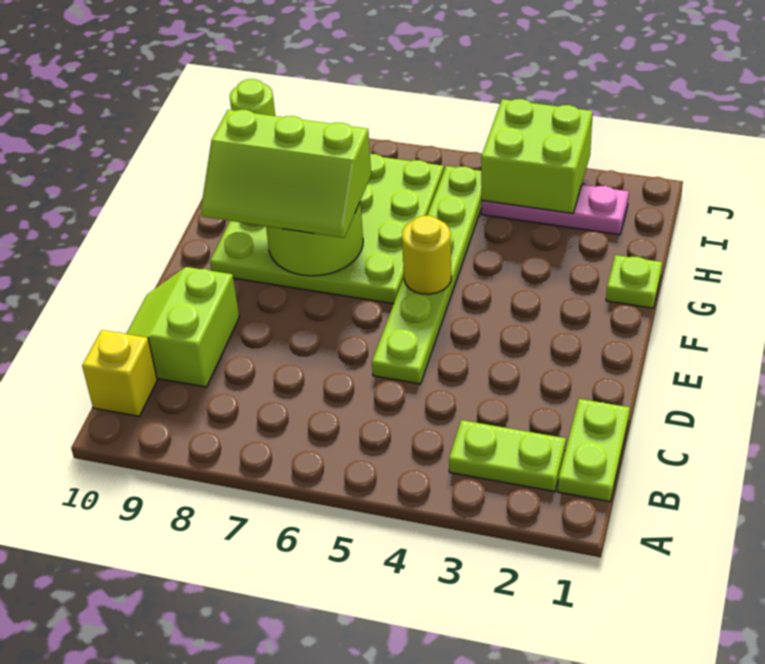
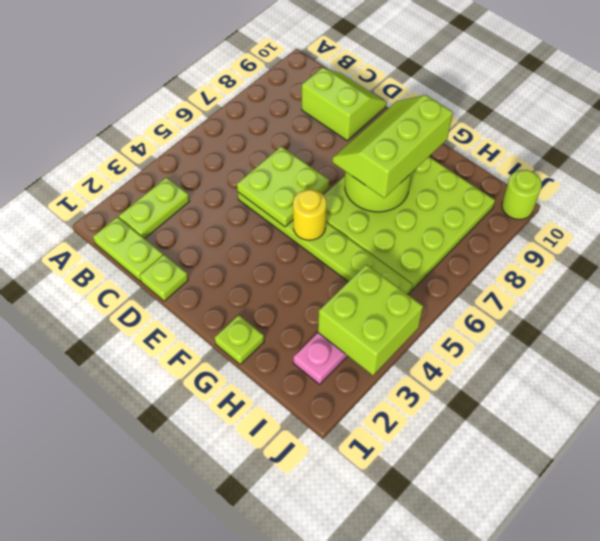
yellow brick B10 level 1 -> none
none -> lime plate D1 level 1
none -> lime plate D5:E6 level 2

